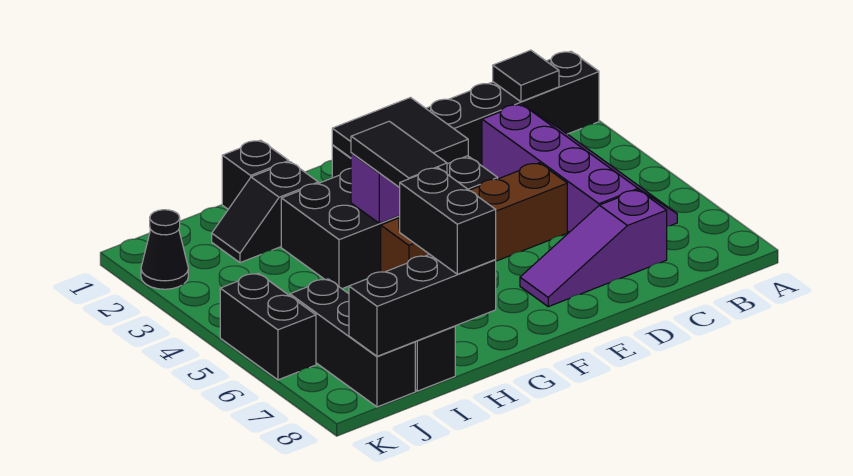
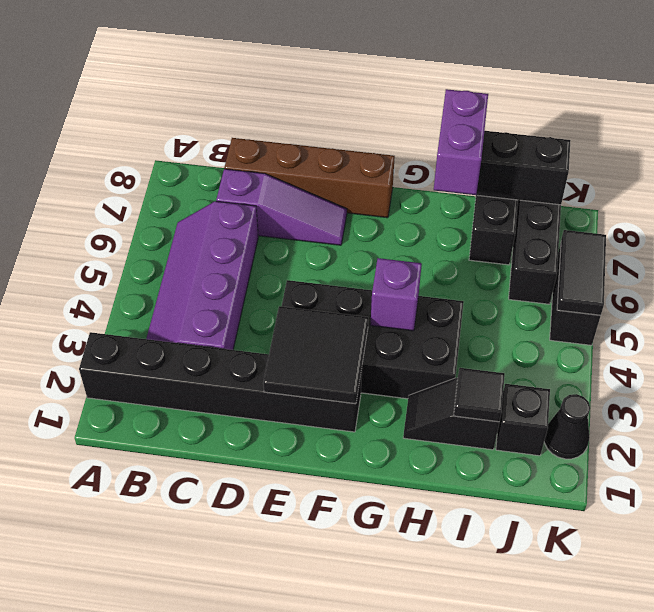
black tile B2 level 2 -> black tile I2 level 2
brown brick D5:G5 level 1 -> brown brick C8:F8 level 1
black tile G4:G5 level 3 -> black tile K5:K6 level 2
black brick H1 level 1 -> black brick J2 level 1
black slope H2:I2 level 1 top H -> black slope H2:I2 level 1 top I
black brick H7:H8 level 3 -> purple brick H7:H8 level 3

